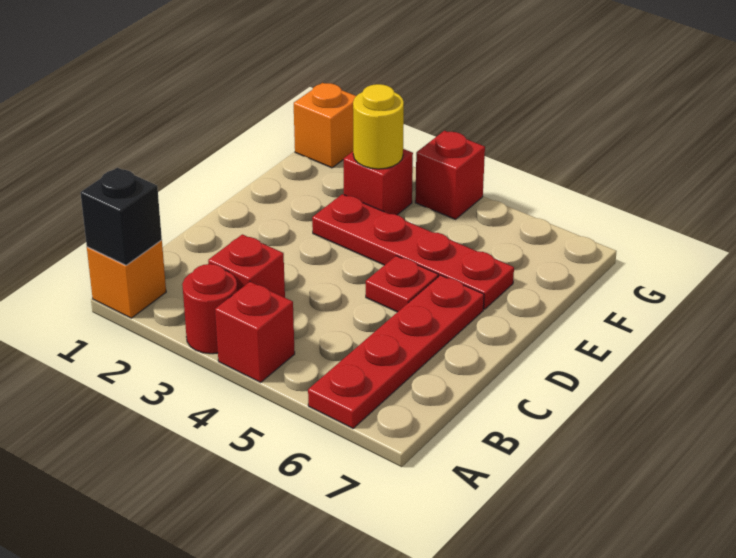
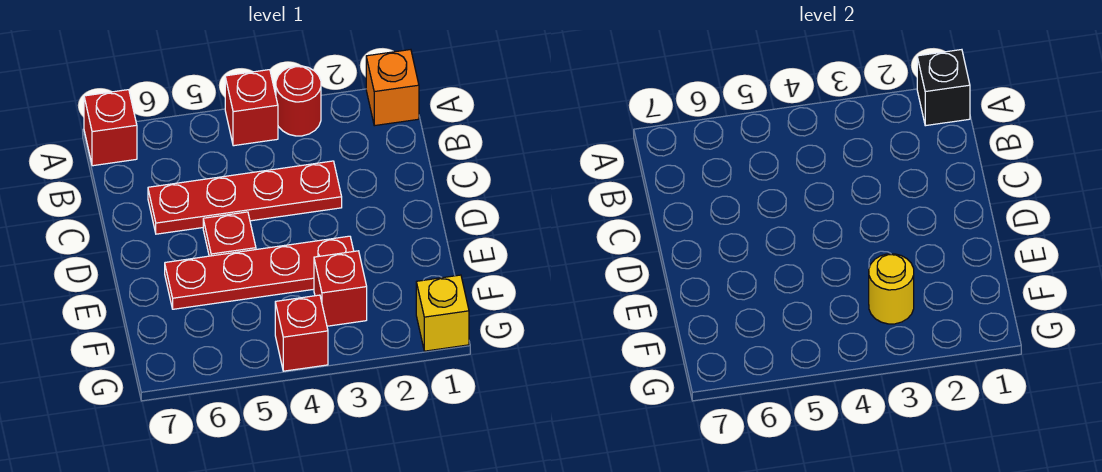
red plate A6:D6 level 1 -> red plate C3:C6 level 1
red brick B3 level 1 -> red brick A7 level 1
orange brick G1 level 1 -> yellow brick G1 level 1

